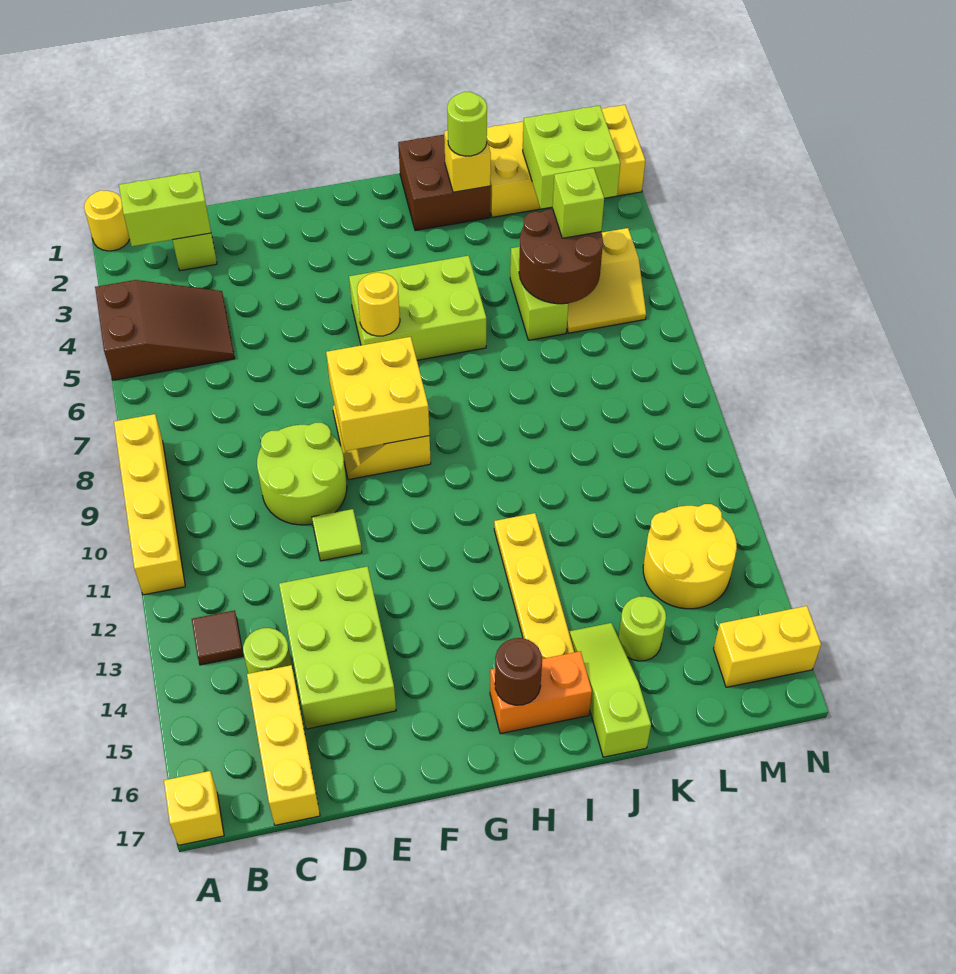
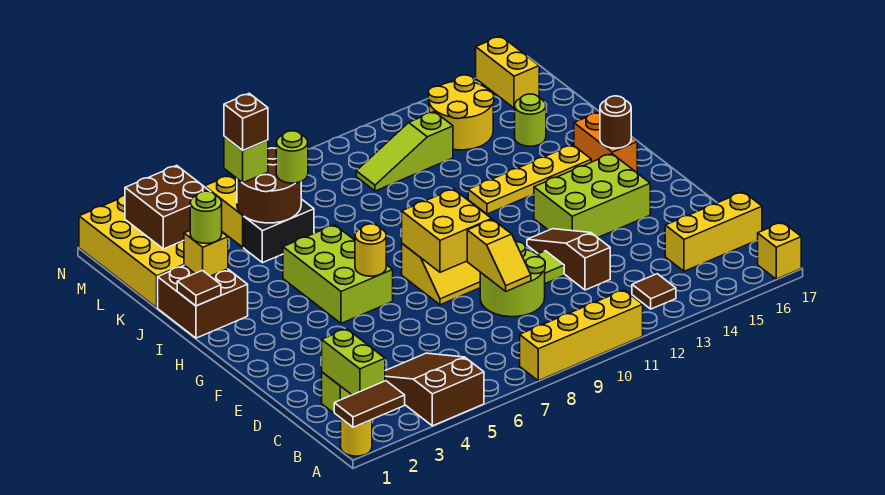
none -> brown tile A1:A2 level 2
lime round brick C14 level 1 -> lime round brick K6 level 3
none -> yellow slope D9:E9 level 2 top E
none -> brown slope D12:F12 level 1 top D
lime brick D13:E15 level 1 -> lime brick F13:G15 level 1
none -> brown tile I1 level 2
lime slope J15:J17 level 1 top 17 -> lime slope L10:L12 level 1 top 12
lime brick K5:K6 level 1 -> black brick K5:K6 level 1
lime brick L2:M3 level 2 -> brown brick L2:M3 level 2
none -> brown brick L5 level 4

